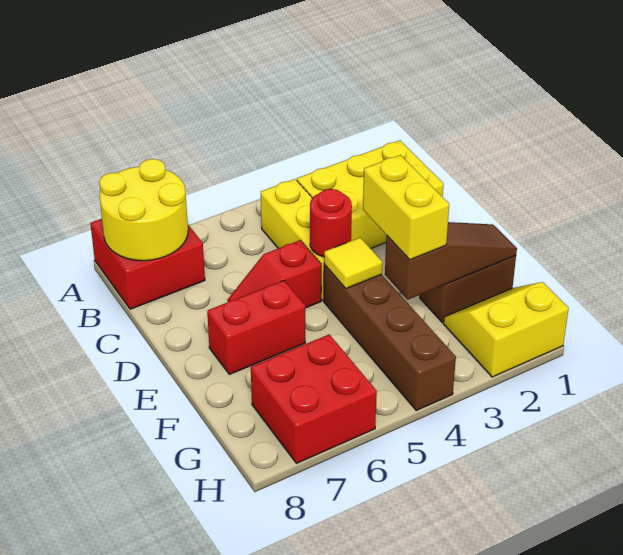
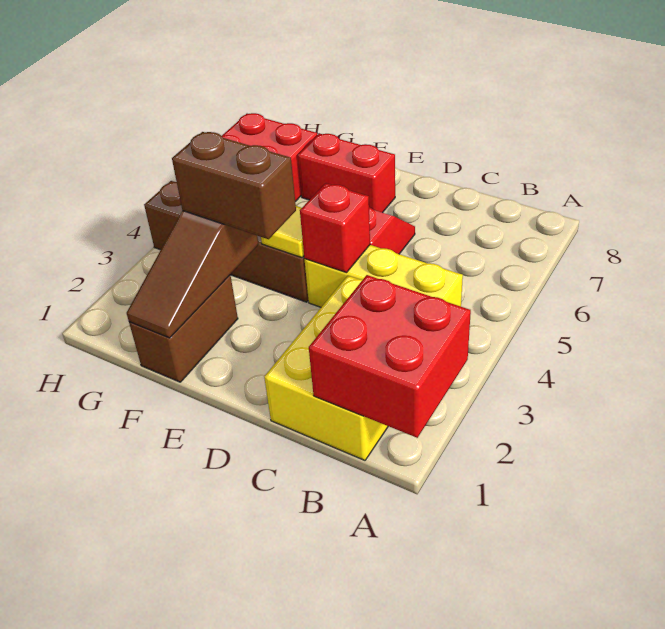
red brick A7:B8 level 1 -> red brick A1:B2 level 2
yellow round brick A7:B8 level 2 -> none
red round brick D4 level 2 -> red brick D4 level 2
yellow brick E3:F3 level 3 -> brown brick E3:F3 level 3
red brick E6:E7 level 1 -> red brick E7:F7 level 1
yellow slope G1:H2 level 1 top H -> none

